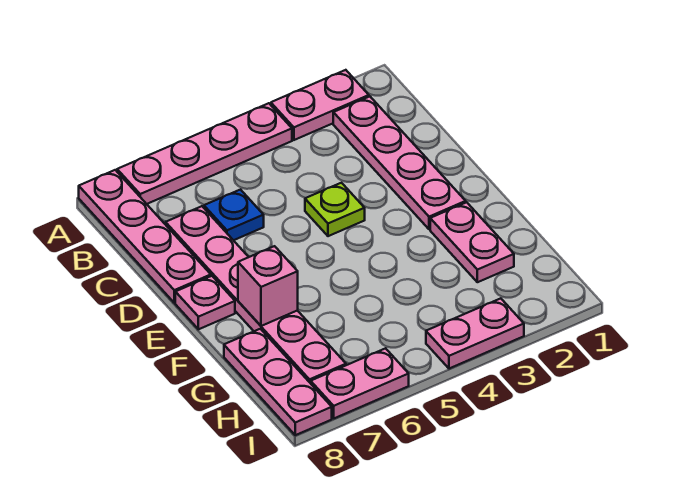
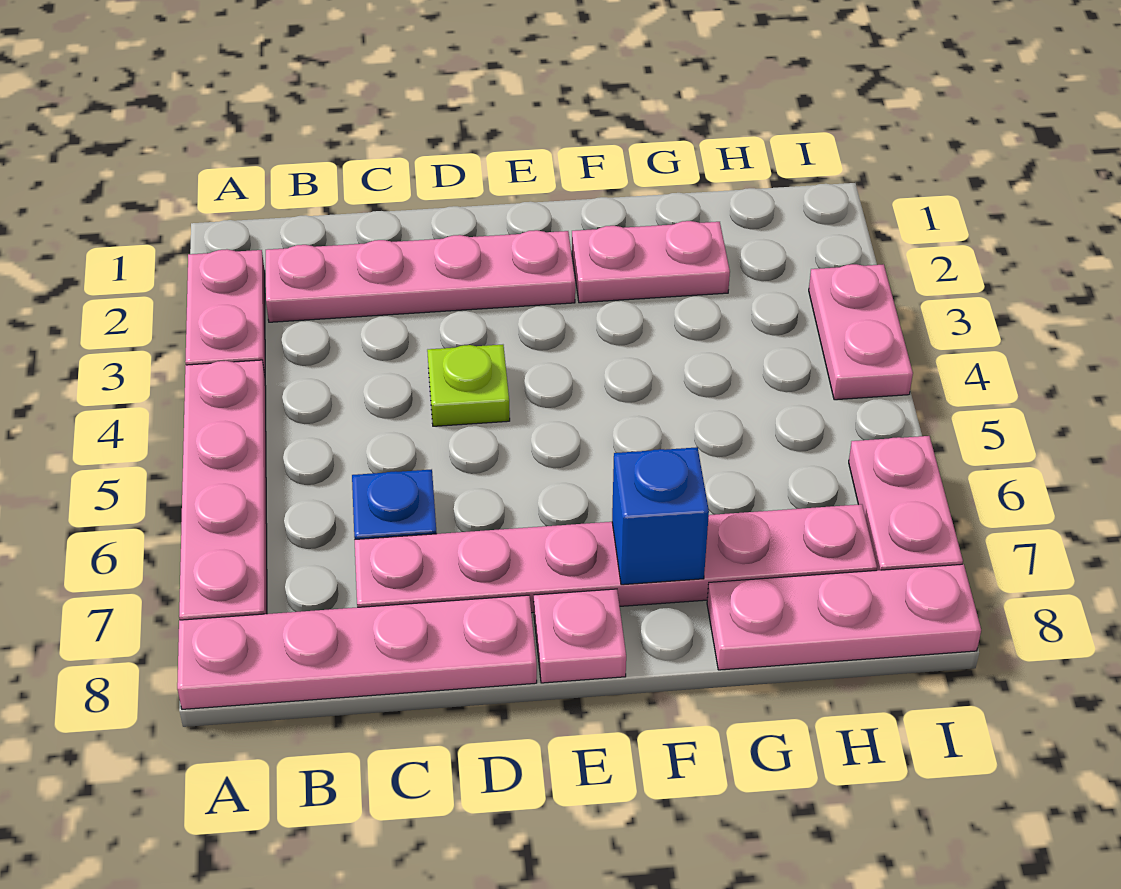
pink brick F7 level 2 -> blue brick F7 level 2

